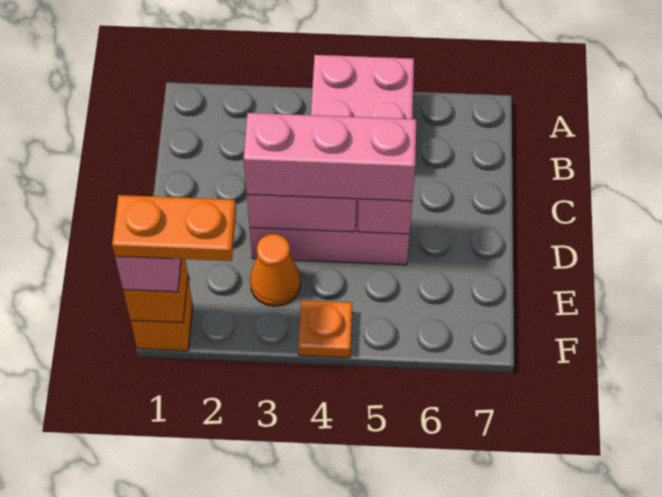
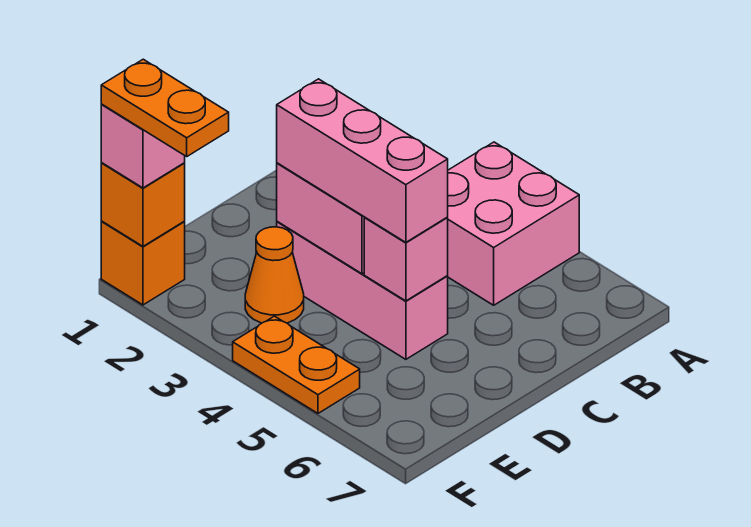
orange plate F4 level 1 -> orange plate F4:F5 level 1

